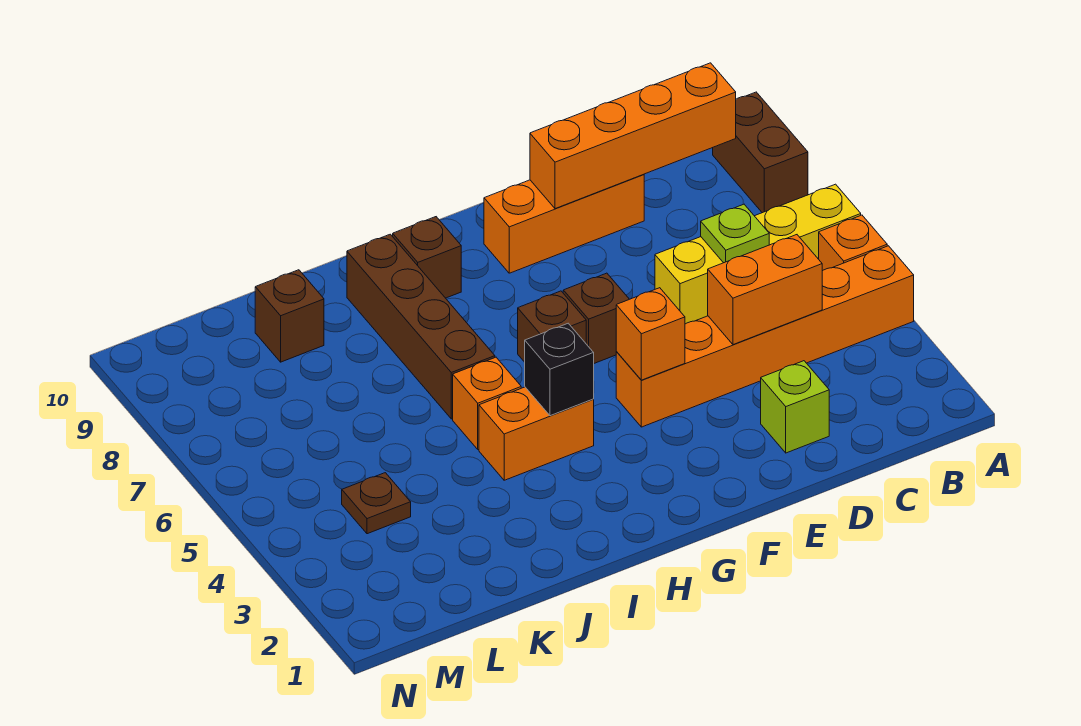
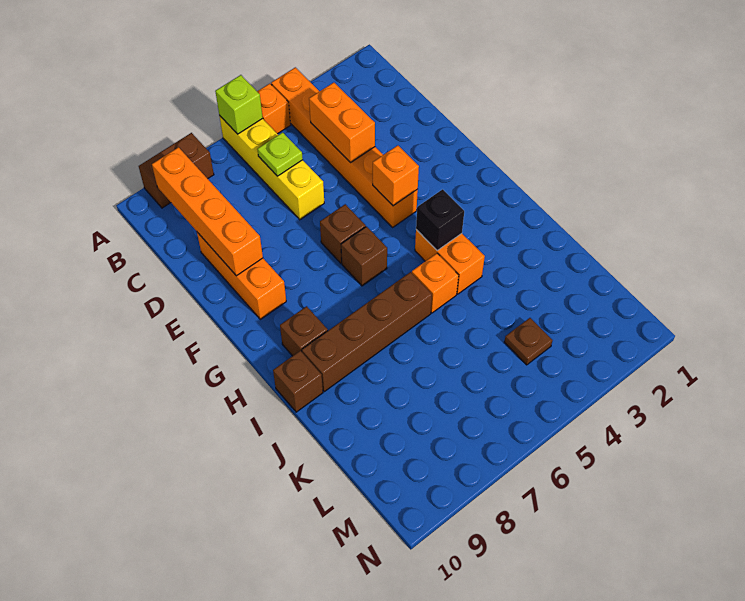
lime brick D2 level 1 -> lime brick A6 level 2
brown brick K9 level 1 -> brown brick I10 level 1

